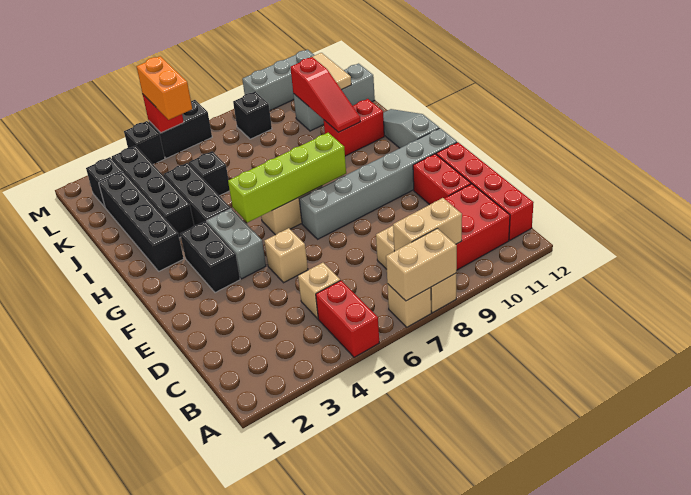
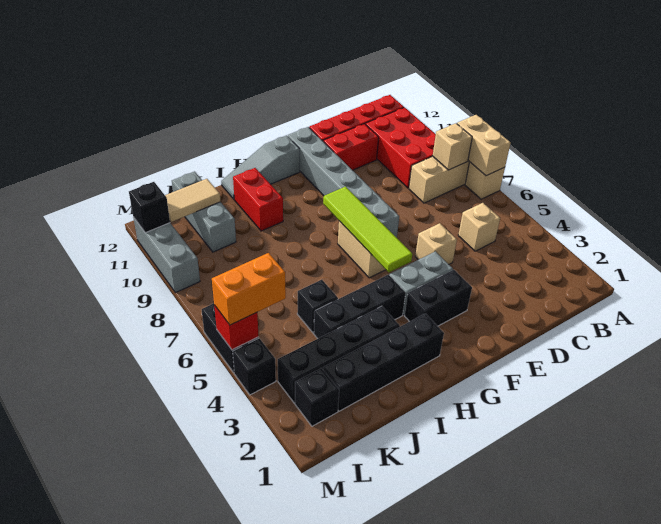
red brick A5:B5 level 1 -> none
tan brick B8:B9 level 2 -> tan brick B8 level 2
lime brick G5:G8 level 2 -> lime tile G5:G8 level 2
red slope I10:K10 level 2 top K -> none
black brick L8 level 1 -> black brick M11 level 2

